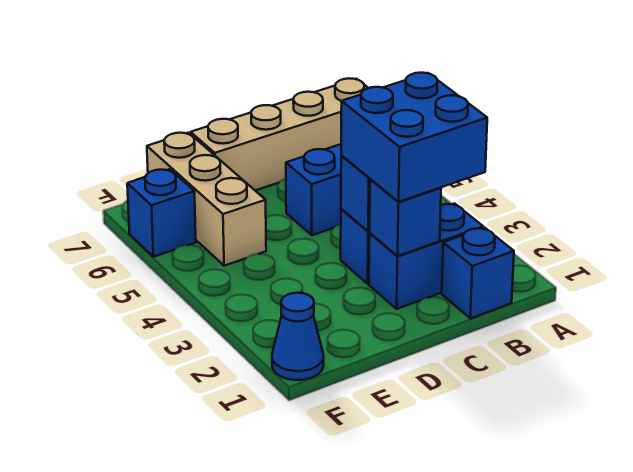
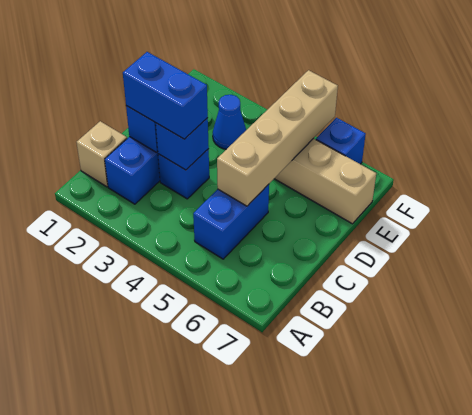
tan brick A7:D7 level 1 -> tan brick C5:F5 level 2
blue brick B1 level 1 -> tan brick B1 level 1
blue brick B2:C3 level 3 -> blue brick C2:C3 level 3
blue cone F1 level 1 -> blue cone E3 level 1

